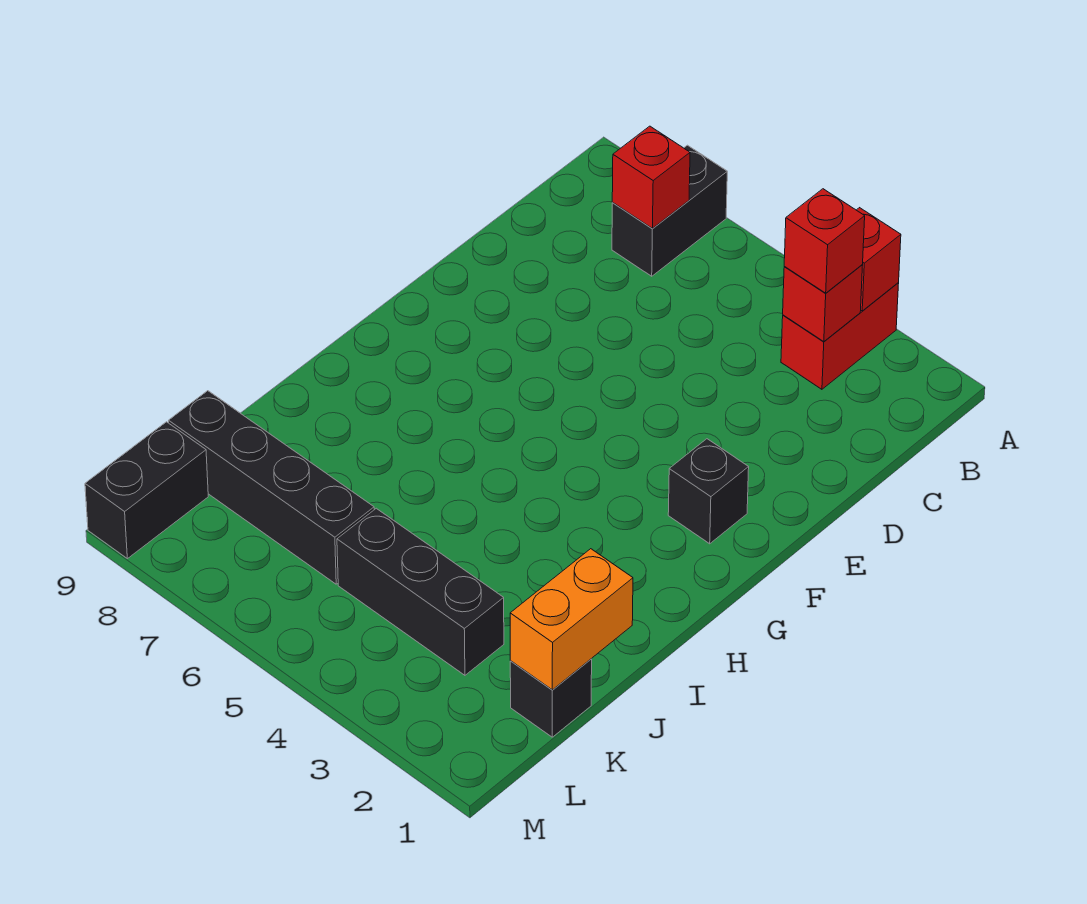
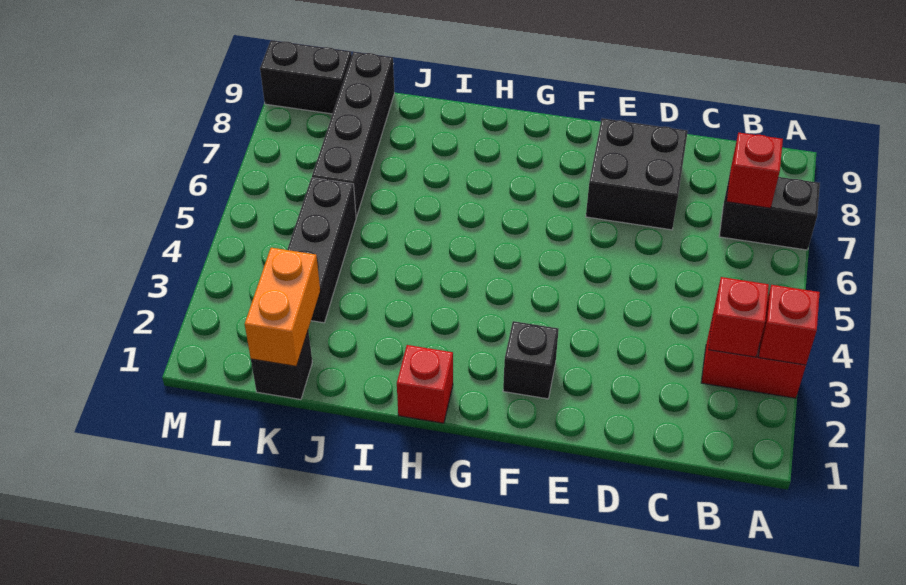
red brick B3 level 3 -> red brick H1 level 1
none -> black brick D7:E8 level 1
orange brick J1:K1 level 2 -> orange brick K1:K2 level 2

